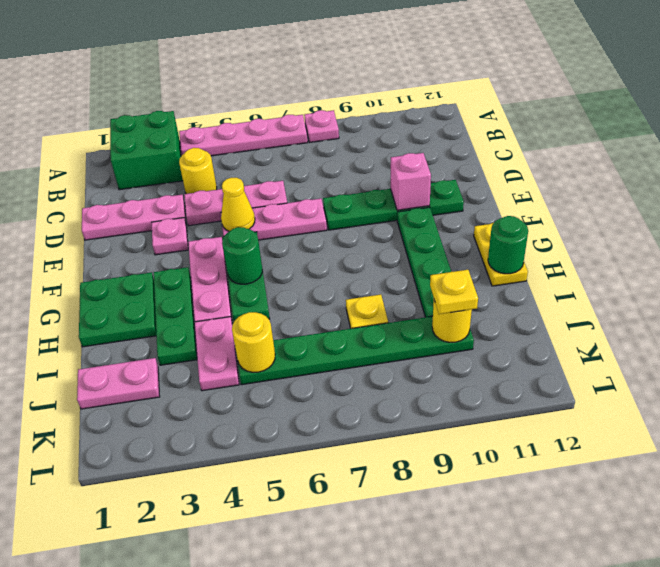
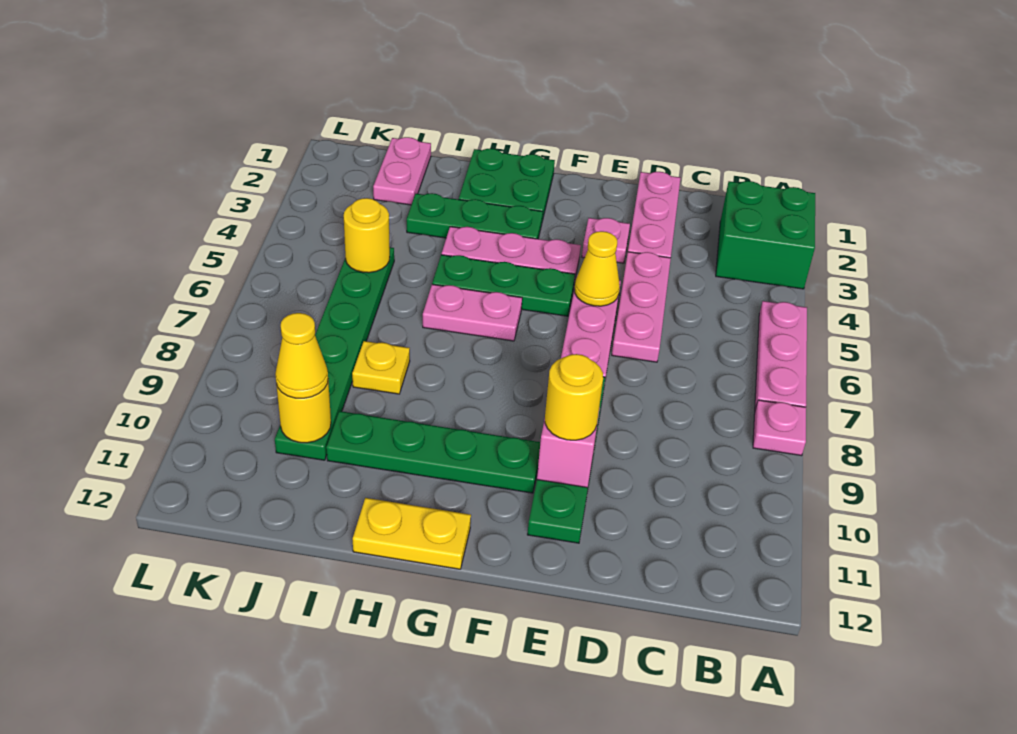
pink plate A4:A7 level 1 -> pink plate A5:A7 level 1
yellow round brick C4 level 1 -> yellow round brick E10 level 3
green round brick G5 level 2 -> none
green round brick H12 level 2 -> none
pink plate I4:J4 level 1 -> pink plate G6:H6 level 1
yellow plate J10 level 3 -> yellow cone J10 level 3

